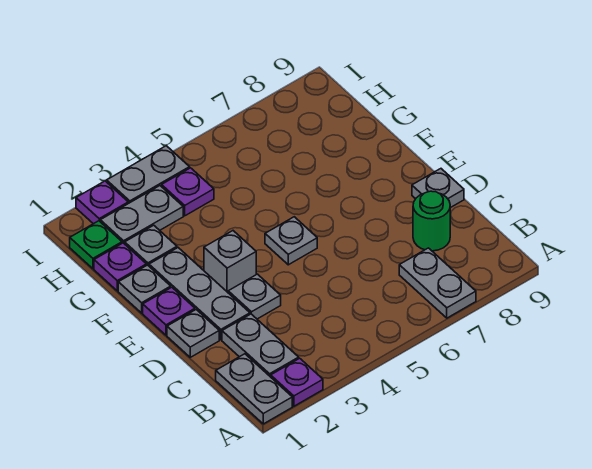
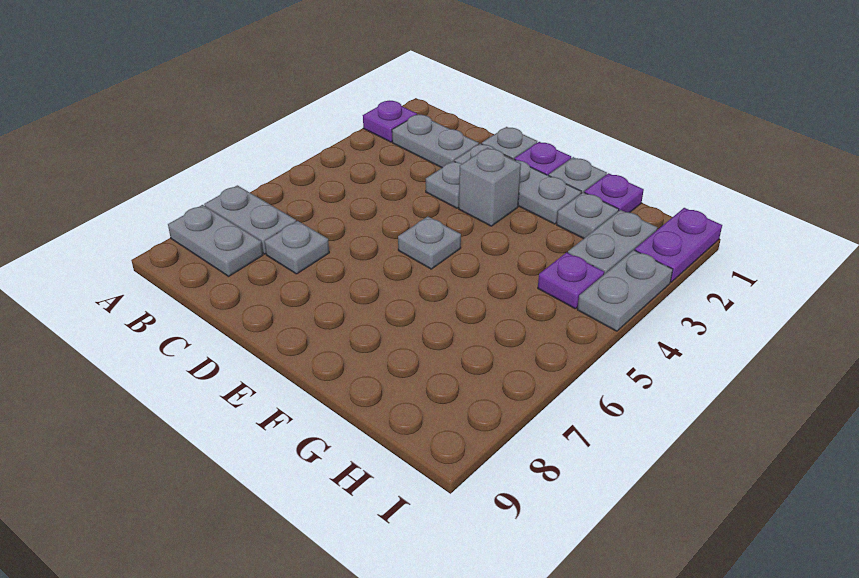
grey plate A1:B1 level 1 -> grey plate A8:B8 level 1
green round brick C8 level 1 -> none
grey plate D9 level 1 -> grey plate C7 level 1
green plate H1 level 1 -> none
purple plate I2 level 1 -> purple plate I1:I2 level 1

